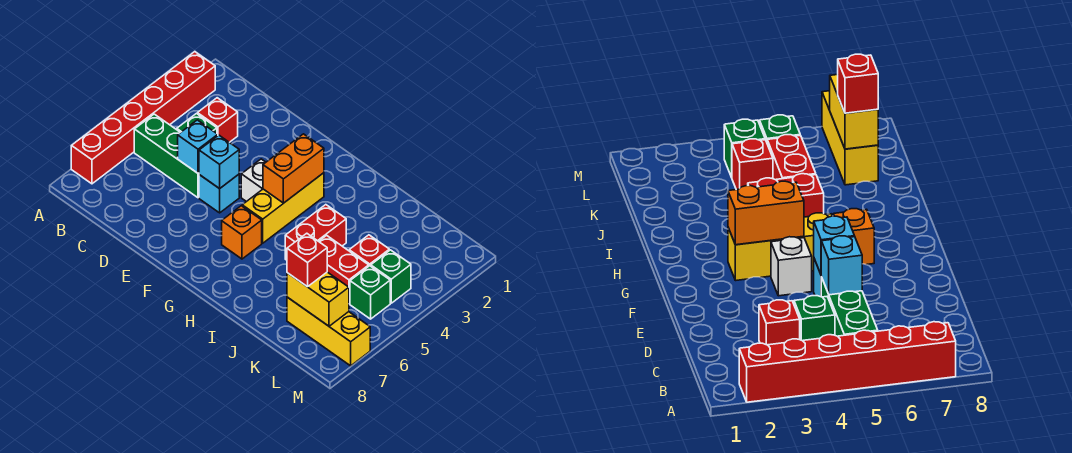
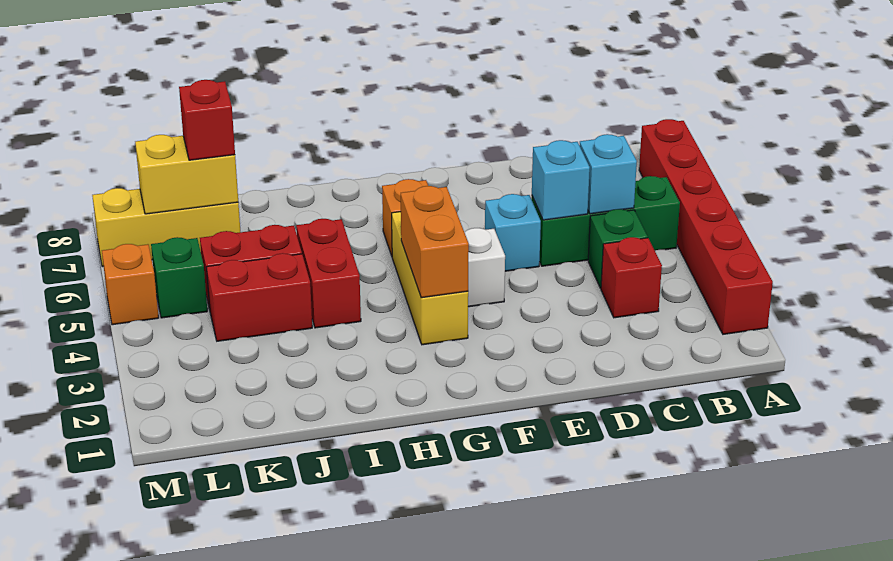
cyan brick E5 level 2 -> cyan brick C5 level 2
red brick K4 level 1 -> red brick J4:K4 level 1
green brick L4 level 1 -> none
none -> orange brick M5 level 1

